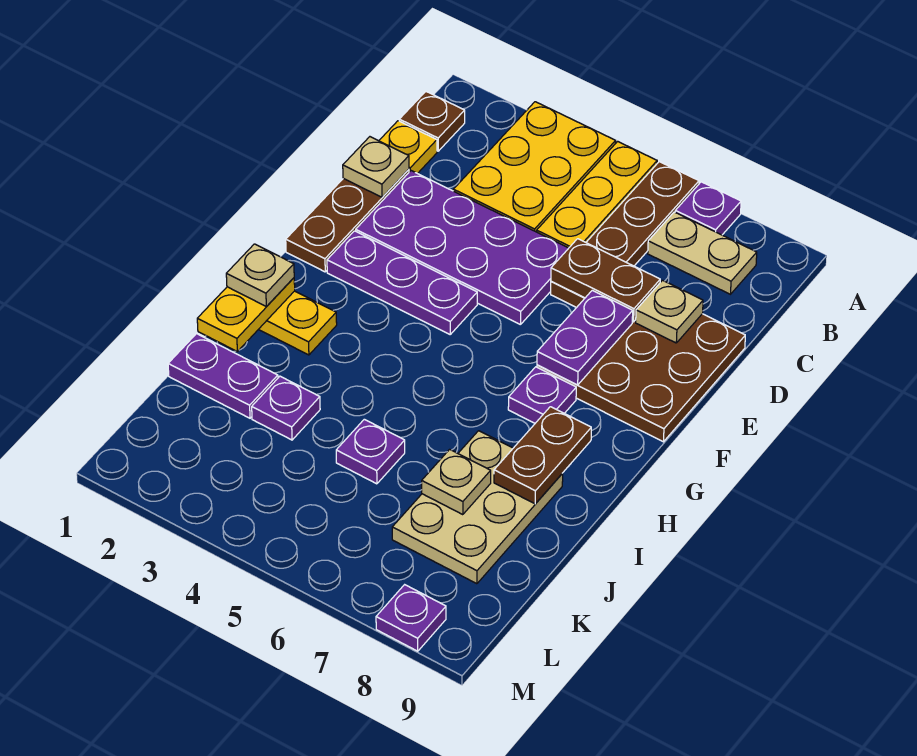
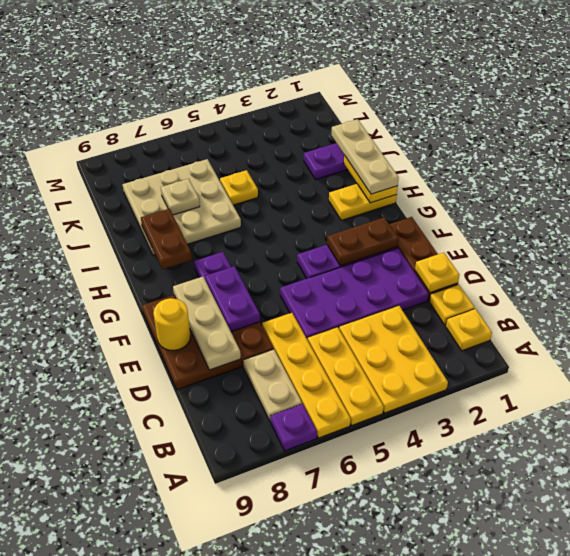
brown plate A6:D6 level 1 -> yellow plate A6:D6 level 1
brown plate B1 level 1 -> yellow plate B1 level 1
tan plate B7:B8 level 1 -> tan plate B7:C7 level 1
tan plate D1 level 2 -> yellow plate D1 level 2
brown plate D6:D7 level 2 -> brown plate F2:F3 level 2
tan plate D8 level 2 -> tan plate D8:F8 level 2
none -> yellow round brick E9 level 2
tan plate H1 level 3 -> tan plate H1:J1 level 3
tan plate I7:K8 level 1 -> tan plate I6:K8 level 1
purple plate J3 level 1 -> none
purple plate J5 level 1 -> yellow plate J5 level 1
purple plate M8 level 1 -> none

